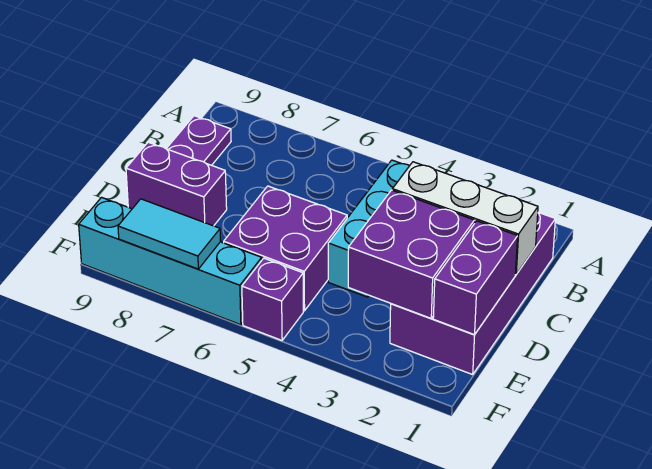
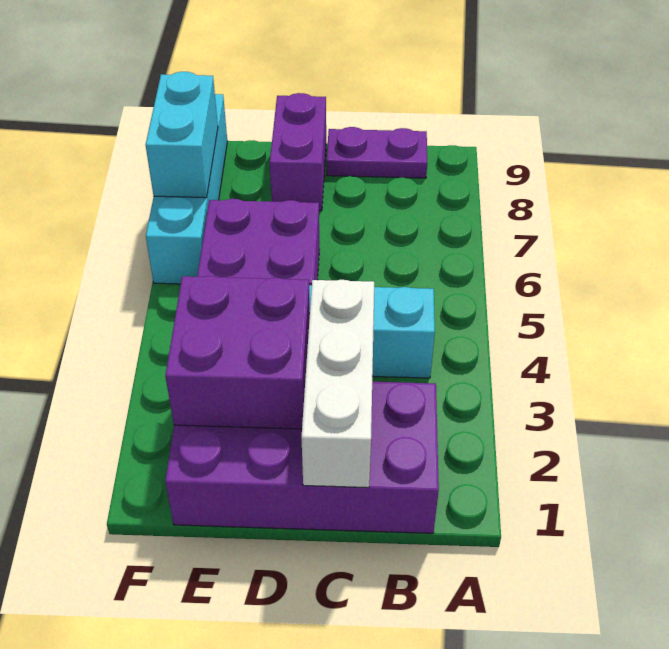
purple brick D1:E1 level 2 -> none
purple brick F5 level 1 -> none
cyan tile F7:F8 level 2 -> cyan brick F7:F8 level 2

